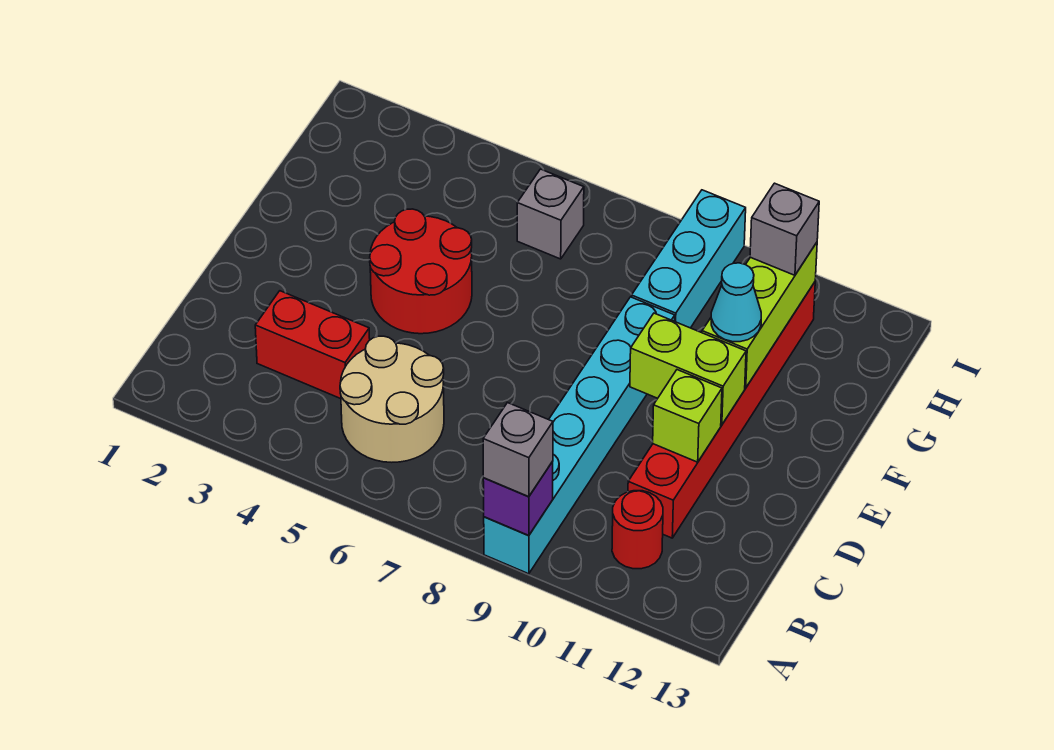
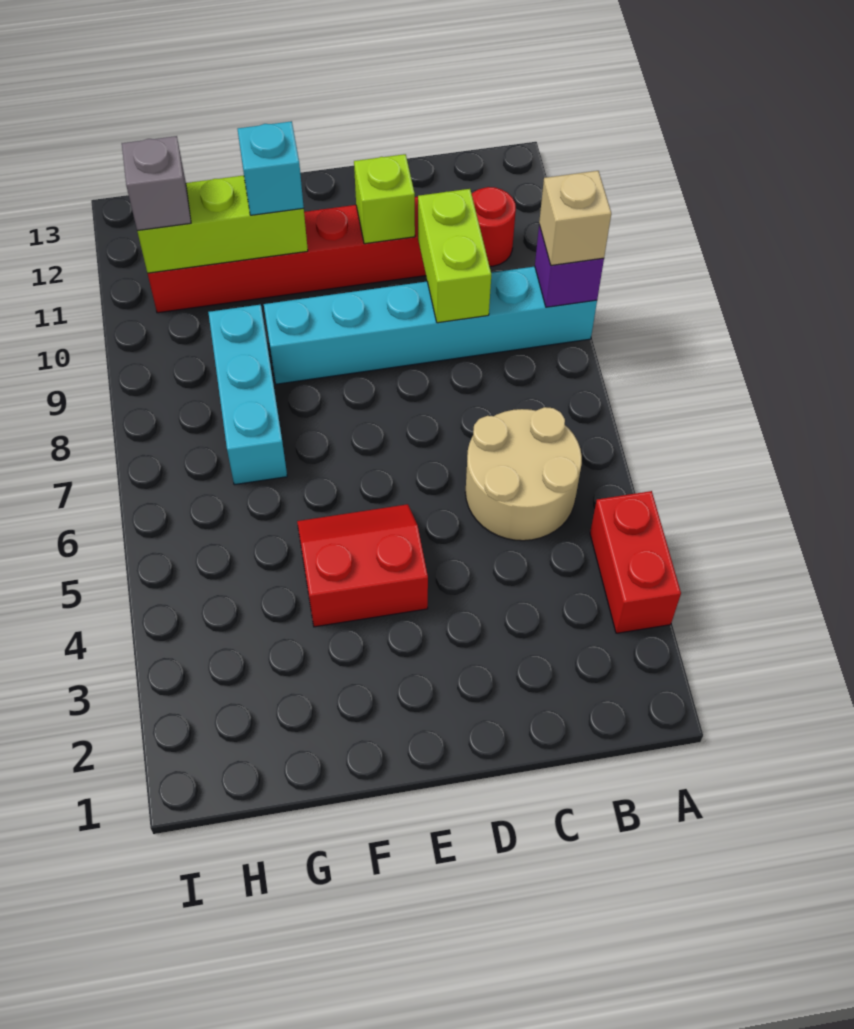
grey brick A9 level 3 -> tan brick A9 level 3
red brick C3:C4 level 1 -> red brick A3:A4 level 1
red round brick E4:F5 level 1 -> red slope E4:F5 level 1 top 4
lime brick E10:E11 level 2 -> lime brick C9:C10 level 2
cyan cone F11 level 3 -> cyan brick F11 level 3
cyan brick G9:I9 level 1 -> cyan brick G7:G9 level 1
grey brick H6 level 1 -> none

